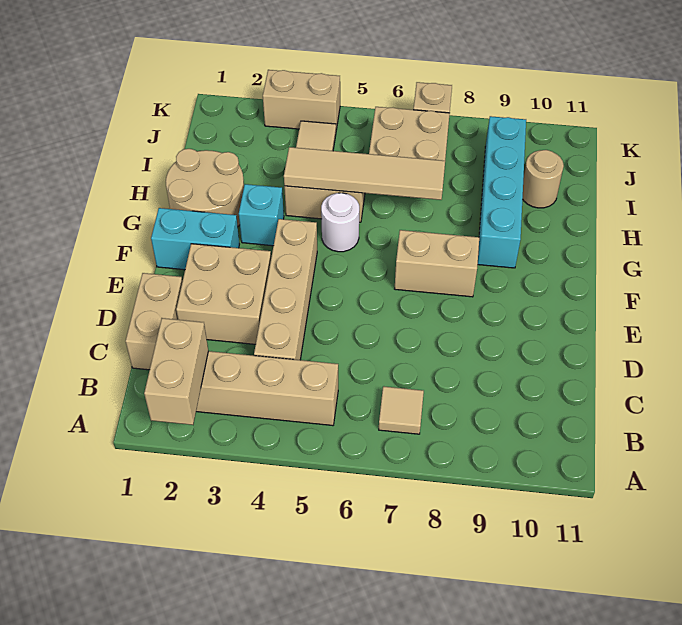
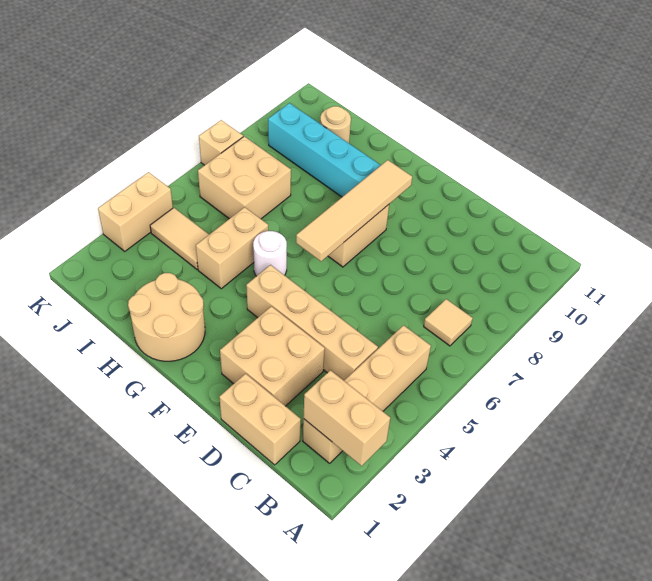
cyan brick F1:F2 level 1 -> none
cyan brick G3 level 1 -> none
tan tile H4:H7 level 2 -> tan tile F6:F9 level 2

